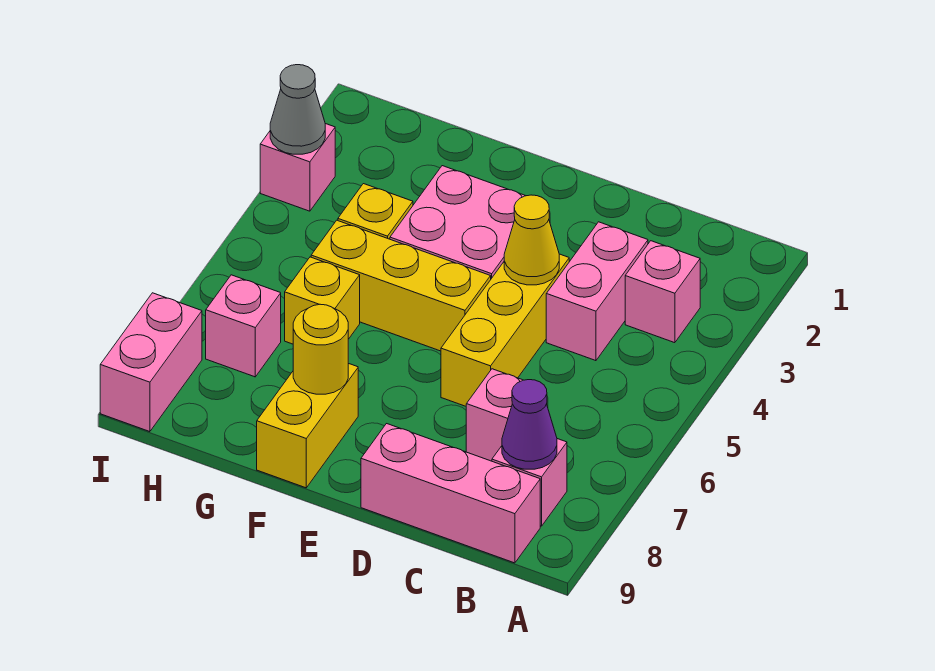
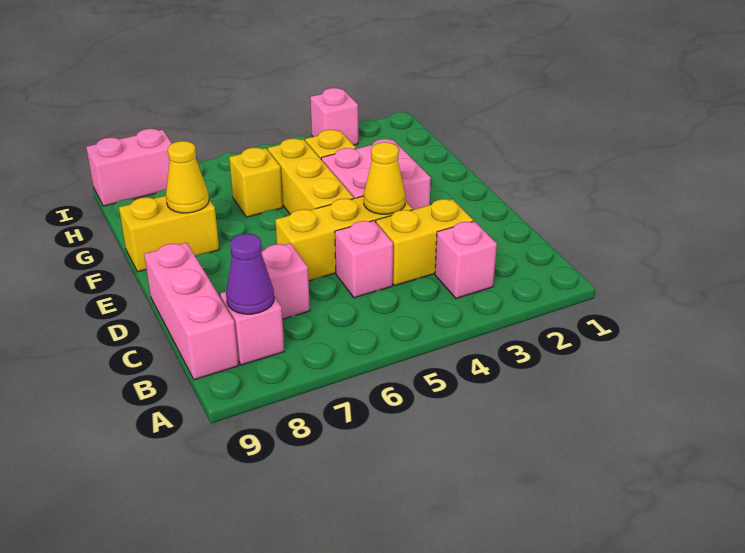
pink brick C3:C4 level 1 -> yellow brick C3:C4 level 1
yellow round brick F8 level 2 -> yellow cone F8 level 2
pink brick H7 level 1 -> pink brick C5 level 1
grey cone I3 level 2 -> none

